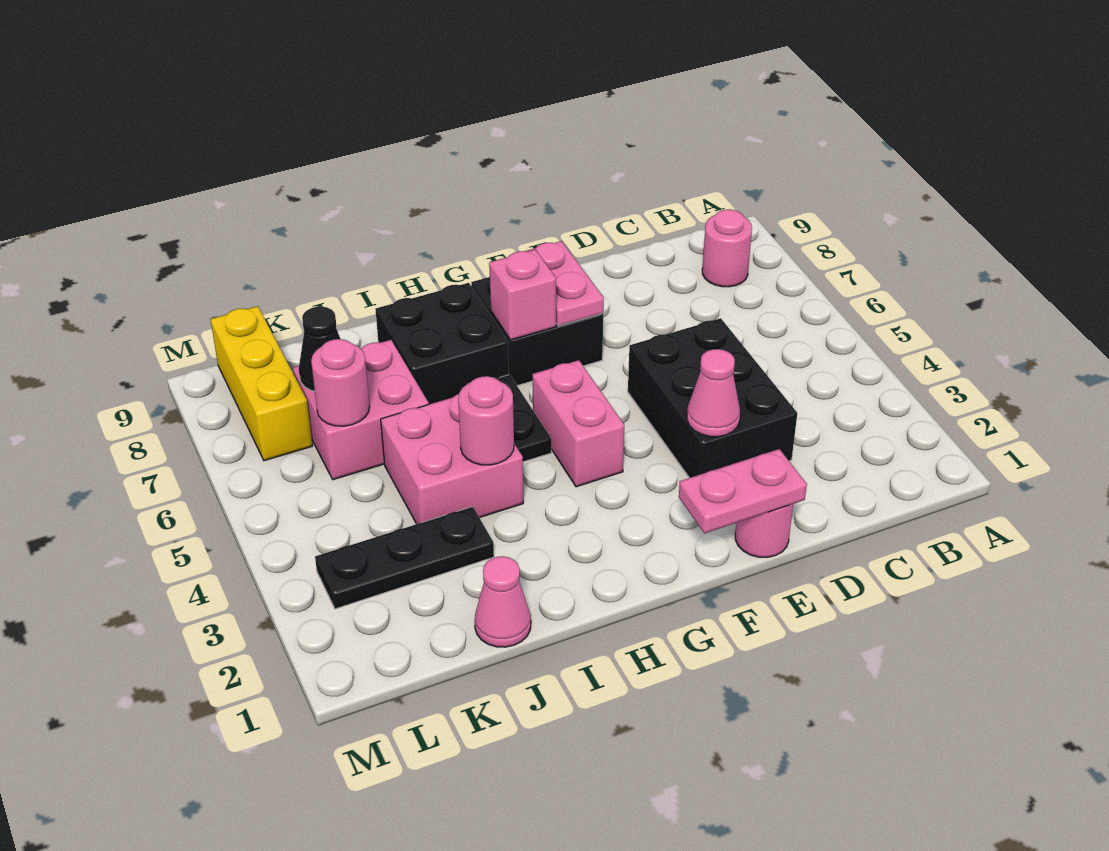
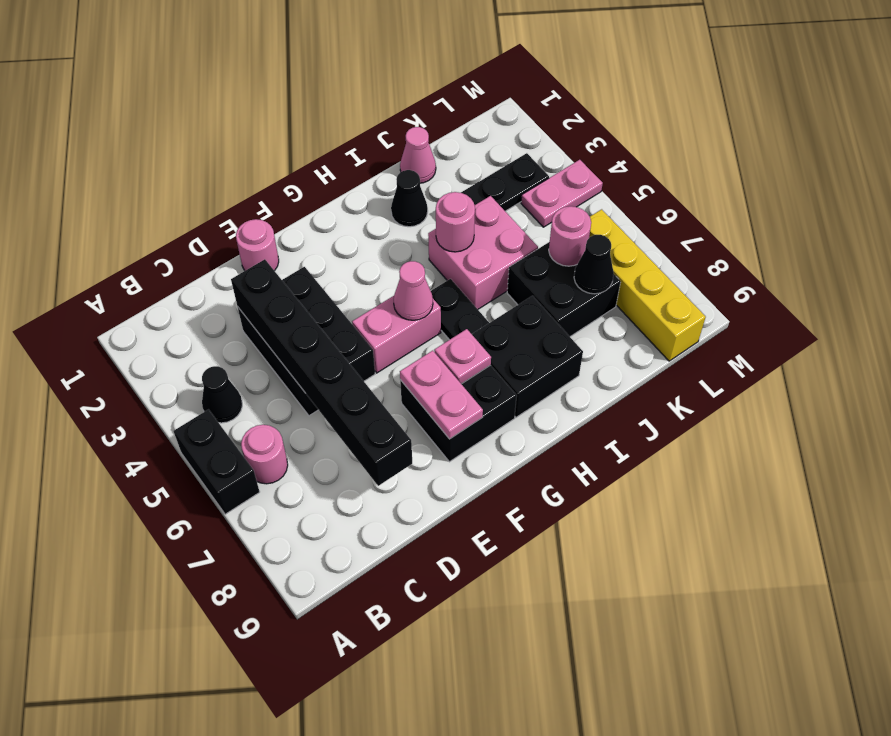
none -> black brick A5:A6 level 1
none -> black cone B4 level 1
pink round brick B8 level 1 -> pink round brick B6 level 1
none -> black brick D3:D8 level 2
pink plate E1:F1 level 2 -> pink plate L4:M4 level 1
pink cone E3 level 2 -> pink cone G5 level 2
pink brick G4:G5 level 1 -> pink brick F5:G5 level 1
pink brick G7 level 2 -> pink plate G7 level 2
none -> black cone I2 level 1
pink brick J6:K7 level 1 -> black brick J6:K7 level 1
yellow brick L7:L9 level 1 -> yellow brick L6:L9 level 1

